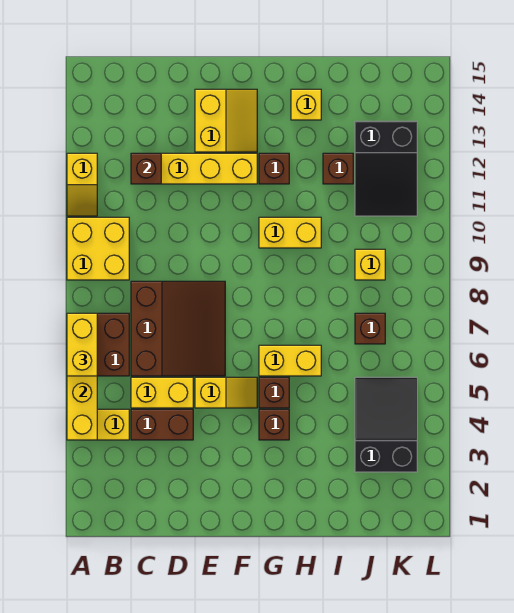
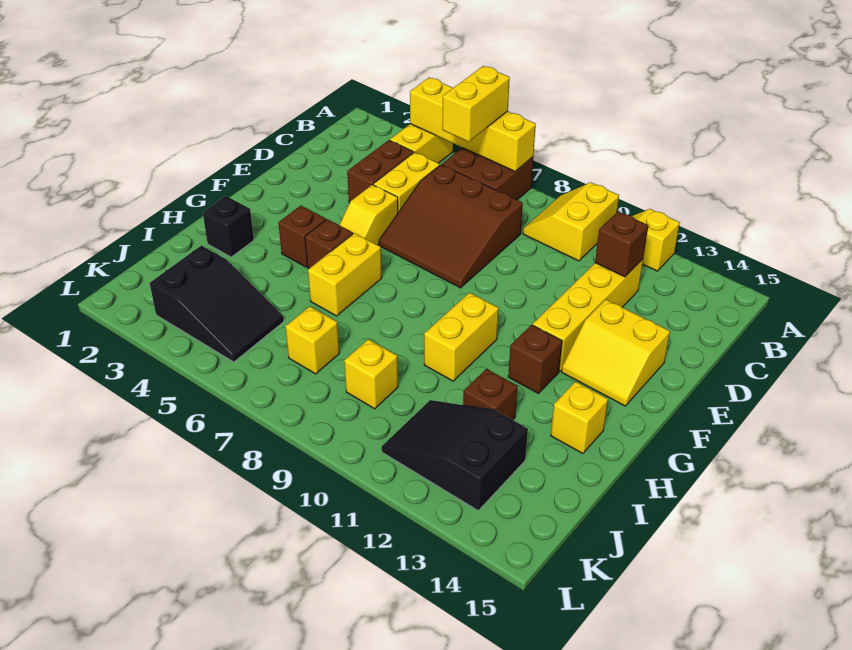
yellow brick A6:A7 level 3 -> yellow brick A6:B6 level 3
yellow brick A9:B10 level 1 -> yellow slope A9:B10 level 1 top 10
none -> black brick H2 level 1
brown brick J7 level 1 -> yellow brick J7 level 1

